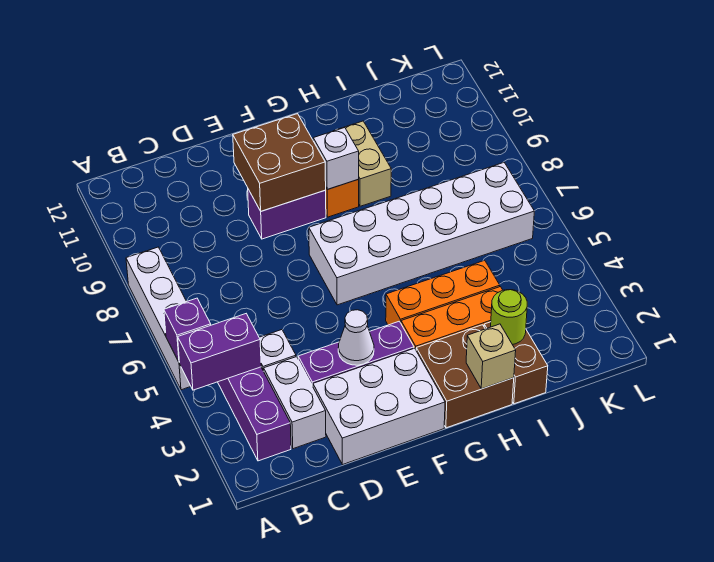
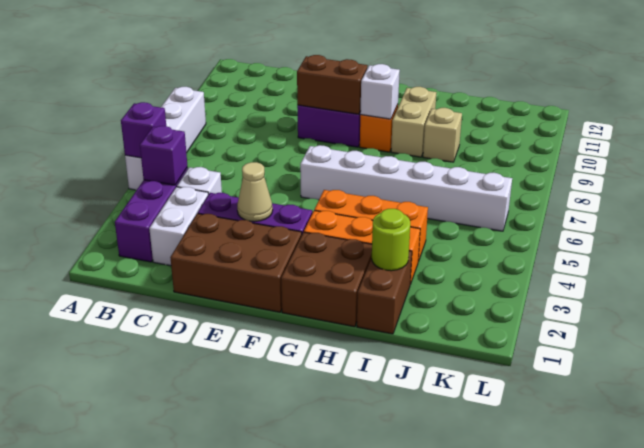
purple brick A4:B4 level 2 -> purple brick B4 level 2
white brick D1:F2 level 1 -> brown brick D1:F2 level 1
white cone E3 level 2 -> tan cone E3 level 2
brown brick E9:F10 level 2 -> brown brick E9:F9 level 2
white brick F6:K7 level 1 -> white brick F6:K6 level 1
tan brick H1 level 2 -> tan brick I9 level 1

